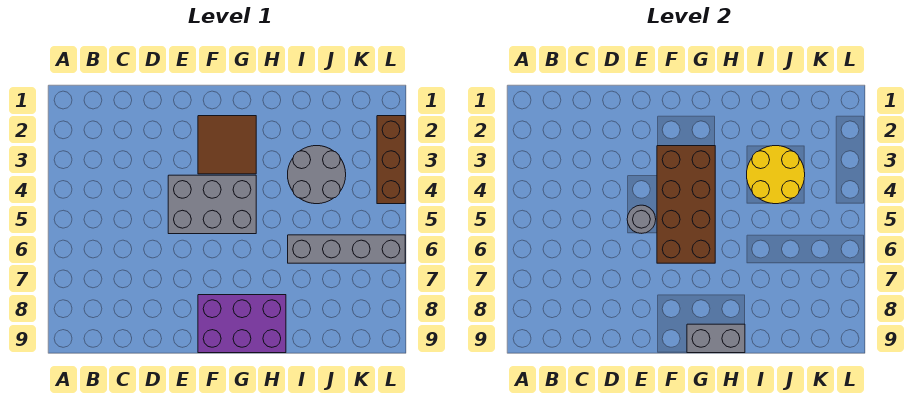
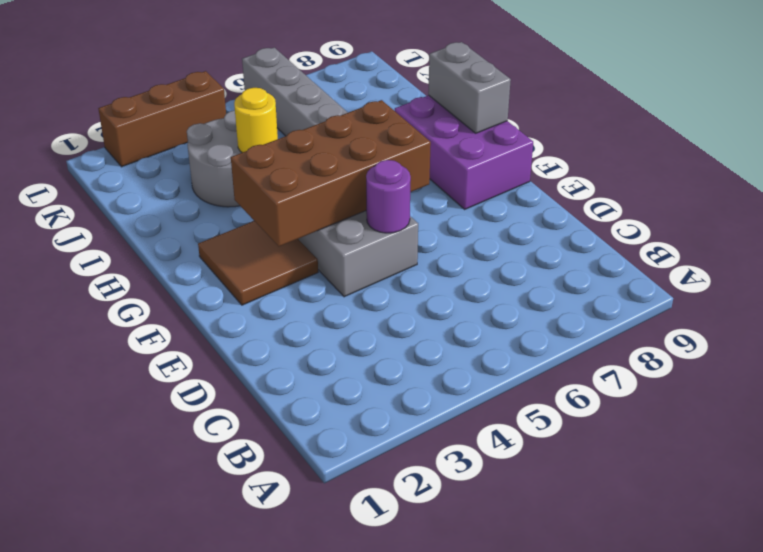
grey round brick E5 level 2 -> purple round brick E5 level 2
yellow round brick I3:J4 level 2 -> yellow round brick I4 level 2

